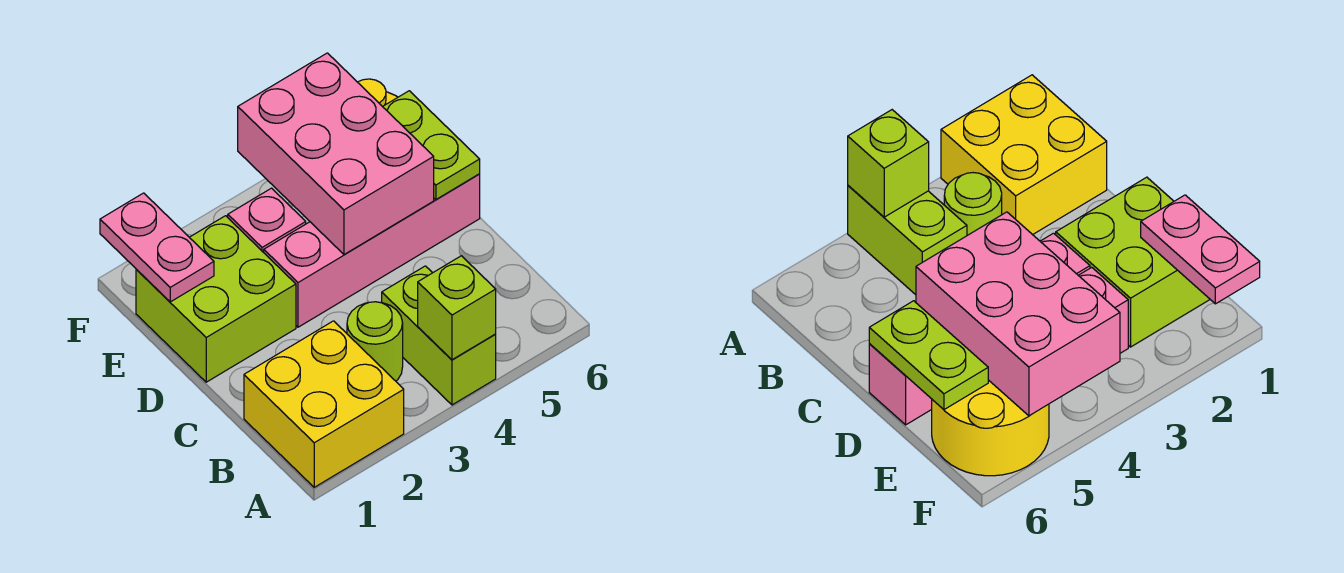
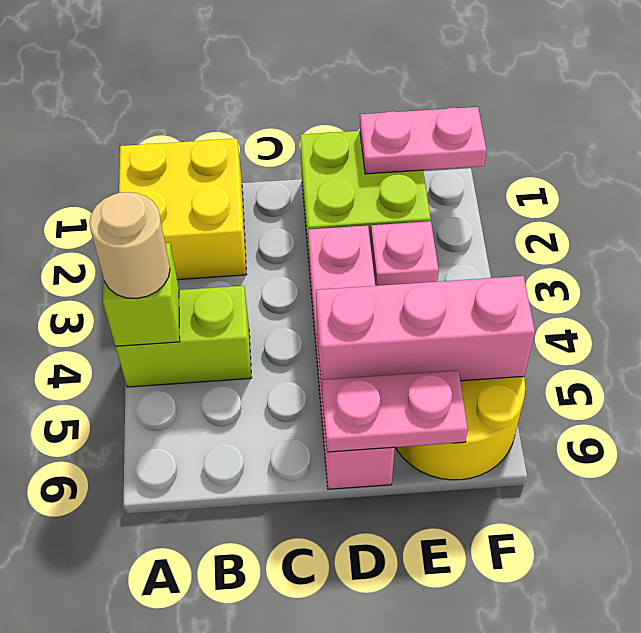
none -> tan round brick A4 level 3
lime round brick B3 level 1 -> none
pink brick D4:F5 level 2 -> pink brick D5:F5 level 2
lime plate D6:E6 level 2 -> pink plate D6:E6 level 2

